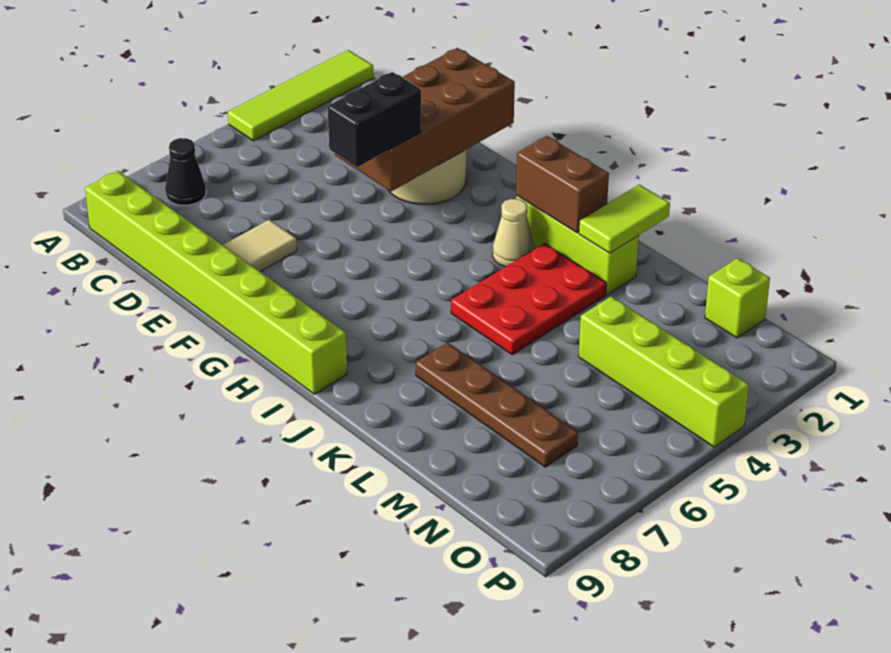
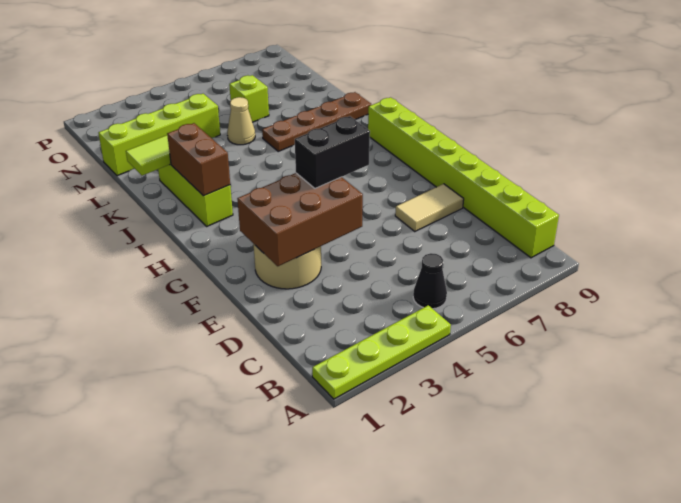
lime tile A1:A4 level 1 -> lime plate A1:A4 level 1
black cone B7 level 1 -> black cone B5 level 1
brown brick E1:F4 level 2 -> brown brick E2:F4 level 2
tan cone I3 level 1 -> tan cone L5 level 1
red plate J3:K5 level 1 -> none
brown plate K7:N7 level 1 -> brown plate K6:K9 level 1
lime brick M4:P4 level 1 -> lime brick M1:M4 level 1
lime brick N1 level 1 -> lime brick M6 level 1

